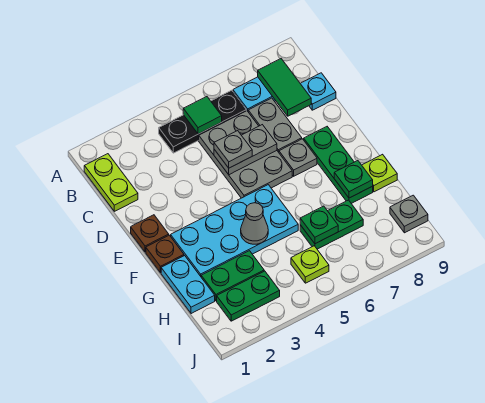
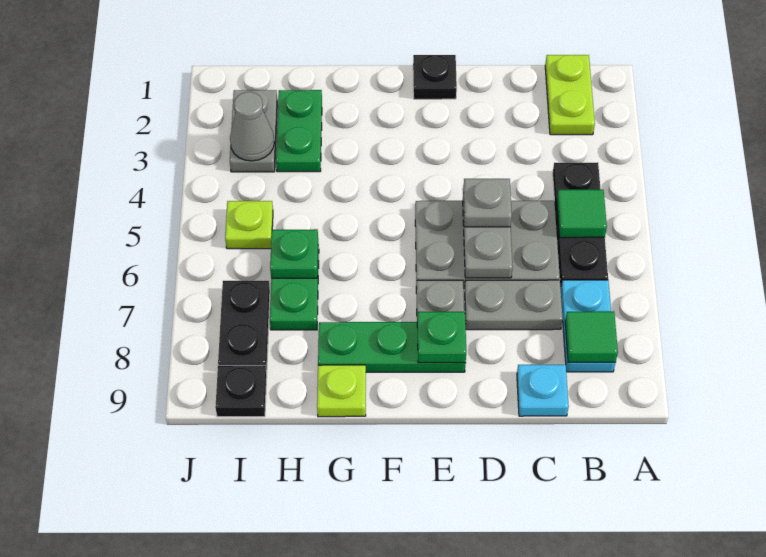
lime plate B1:C1 level 1 -> lime plate B1:B2 level 1
green tile B8:C8 level 2 -> green tile B8 level 2
brown plate E1 level 1 -> black plate E1 level 1
brown plate F1 level 1 -> none
cyan plate F2:G5 level 1 -> none
cyan plate G1:H1 level 1 -> none
grey cone G4 level 2 -> grey cone I3 level 2
green plate G8 level 2 -> green plate E8 level 2
green plate I2:I3 level 1 -> grey plate I2:I3 level 1
none -> black plate I7:I8 level 1
grey plate I9 level 1 -> black plate I9 level 1

